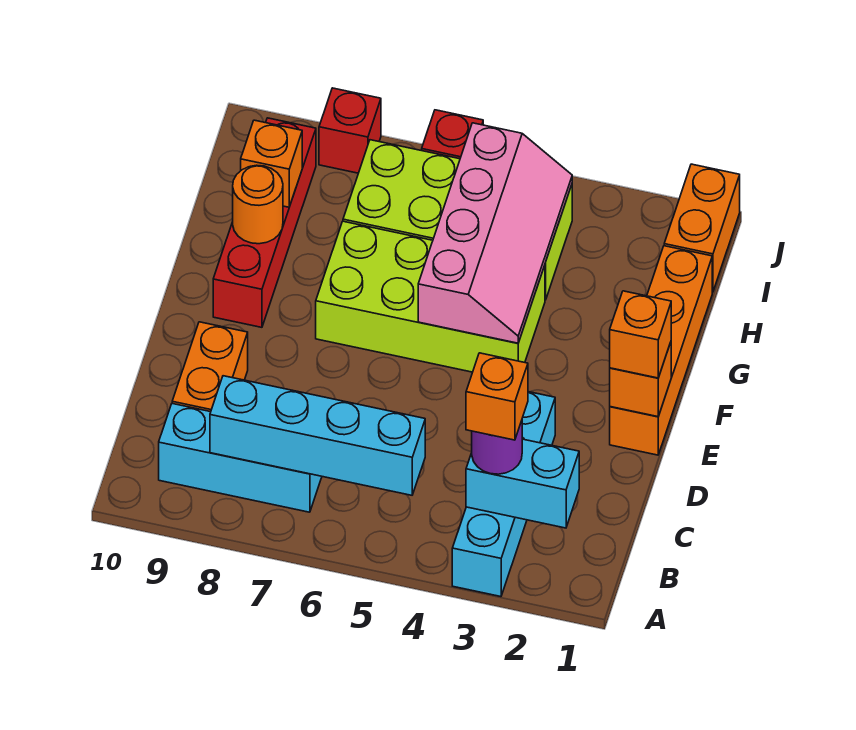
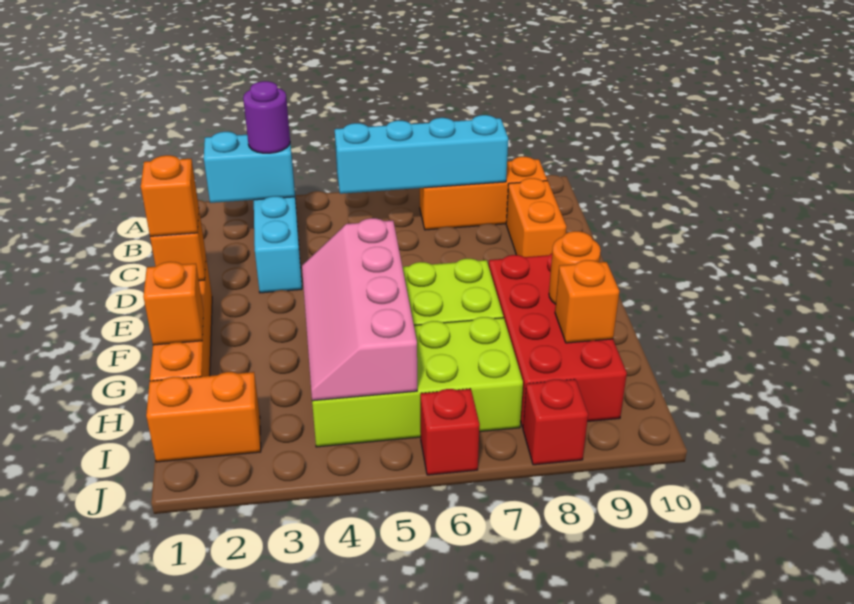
orange brick B3 level 4 -> orange brick G1 level 2
cyan brick B7:B9 level 1 -> orange brick B7:B9 level 1
red brick F9:I9 level 1 -> red brick F8:I9 level 1
orange brick I1:J1 level 1 -> orange brick I1:I2 level 1

